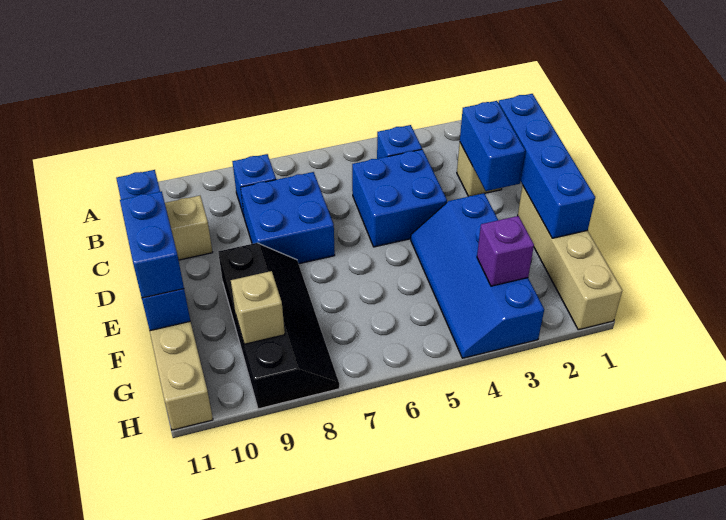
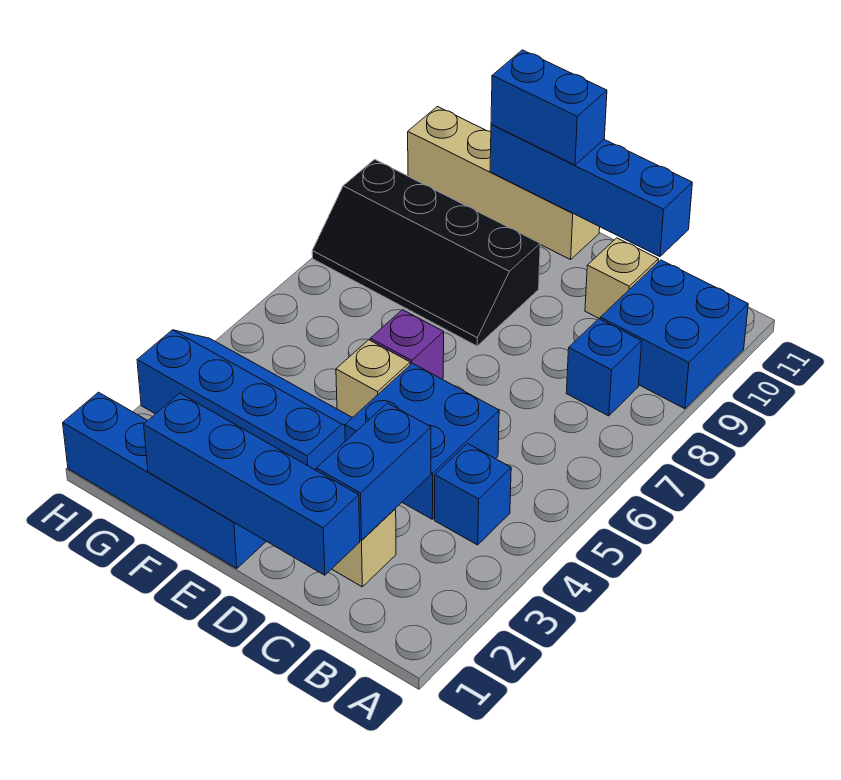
blue brick C2:D2 level 2 -> blue brick C2:C3 level 2
blue brick C7:D8 level 1 -> blue brick A9:B10 level 1
tan brick E1:H1 level 1 -> blue brick E1:H1 level 1
purple brick G3 level 2 -> purple brick E6 level 1
tan brick G9 level 2 -> tan brick E5 level 1

